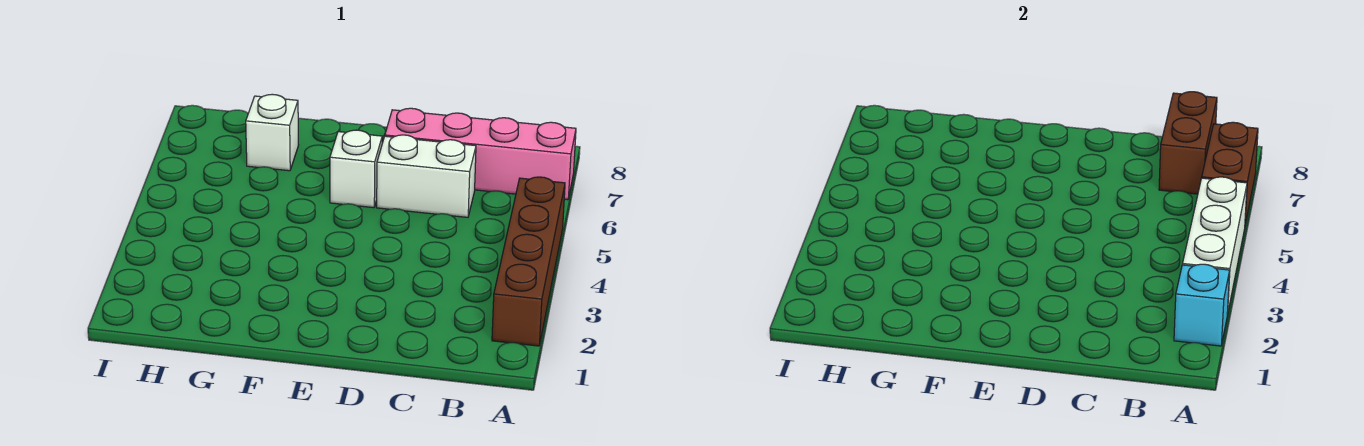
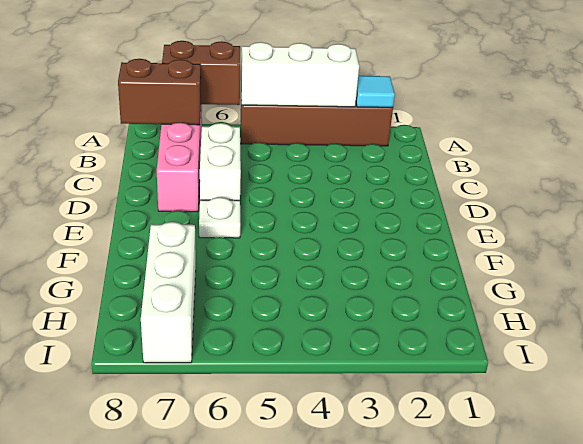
cyan brick A2 level 2 -> cyan tile A2 level 2
white brick E6 level 1 -> white plate E6 level 1
white brick G7 level 1 -> white brick G7:I7 level 1

